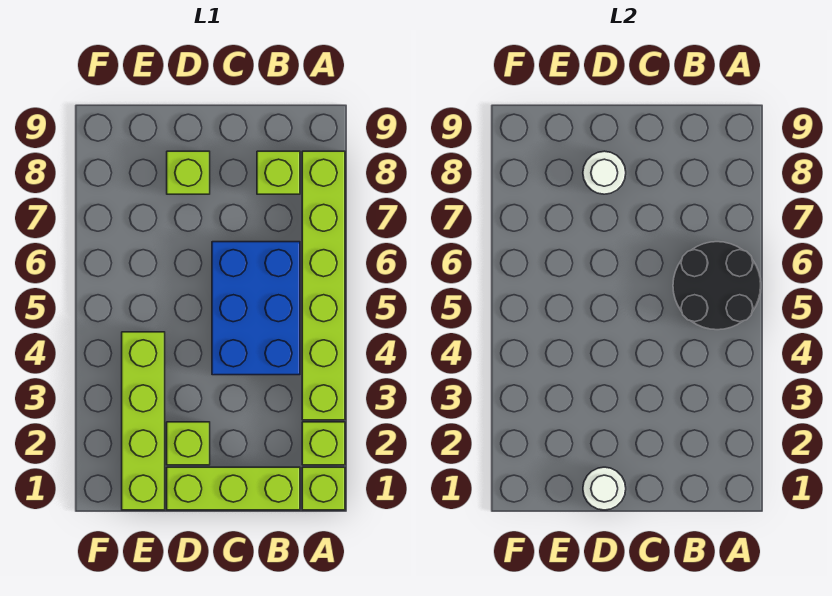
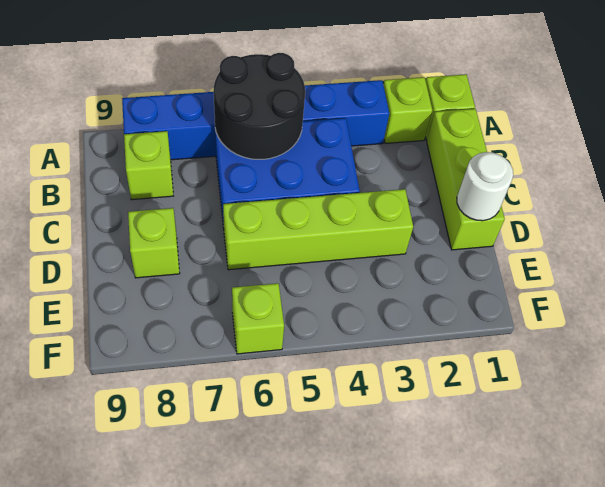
lime brick A3:A8 level 1 -> blue brick A3:A8 level 1
lime brick D2 level 1 -> lime brick F6 level 1
white round brick D8 level 2 -> none
lime brick E1:E4 level 1 -> lime brick D3:D6 level 1

